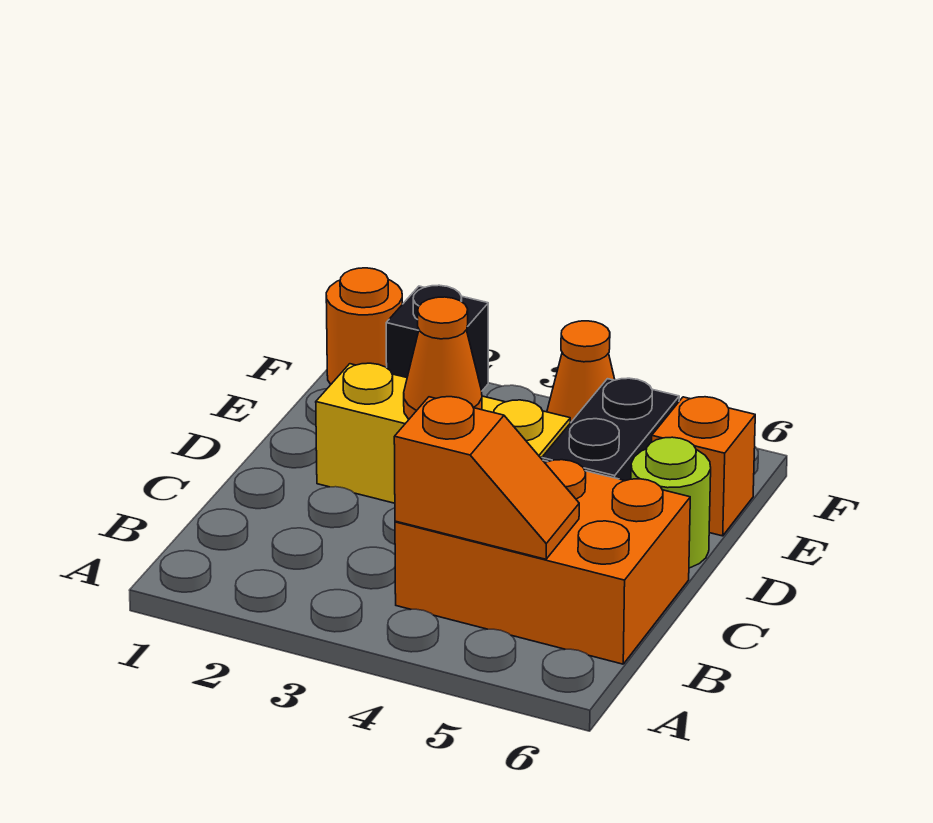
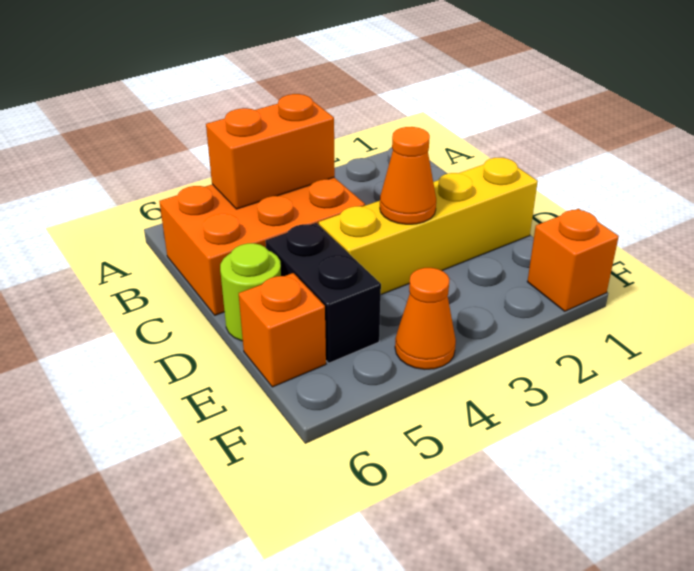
orange slope B4:B5 level 2 top 4 -> orange brick B4:B5 level 2
yellow brick D2:D4 level 1 -> yellow brick D1:D4 level 1
orange round brick F1 level 1 -> orange brick F1 level 1
black brick F2 level 1 -> none

